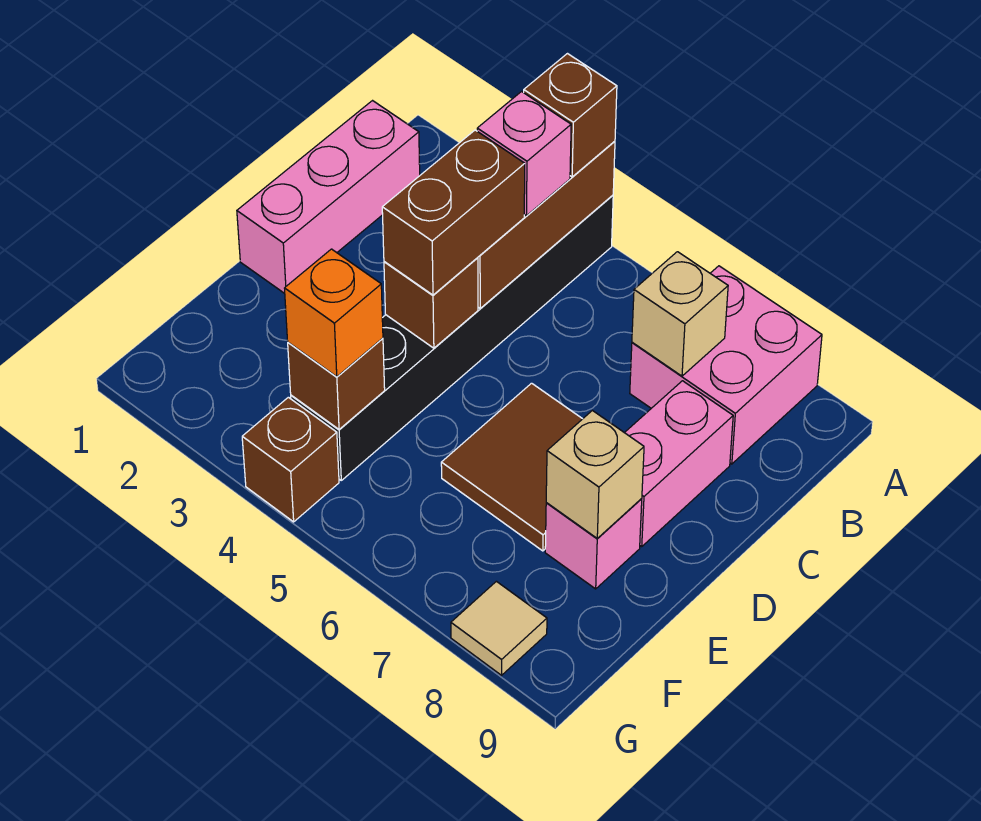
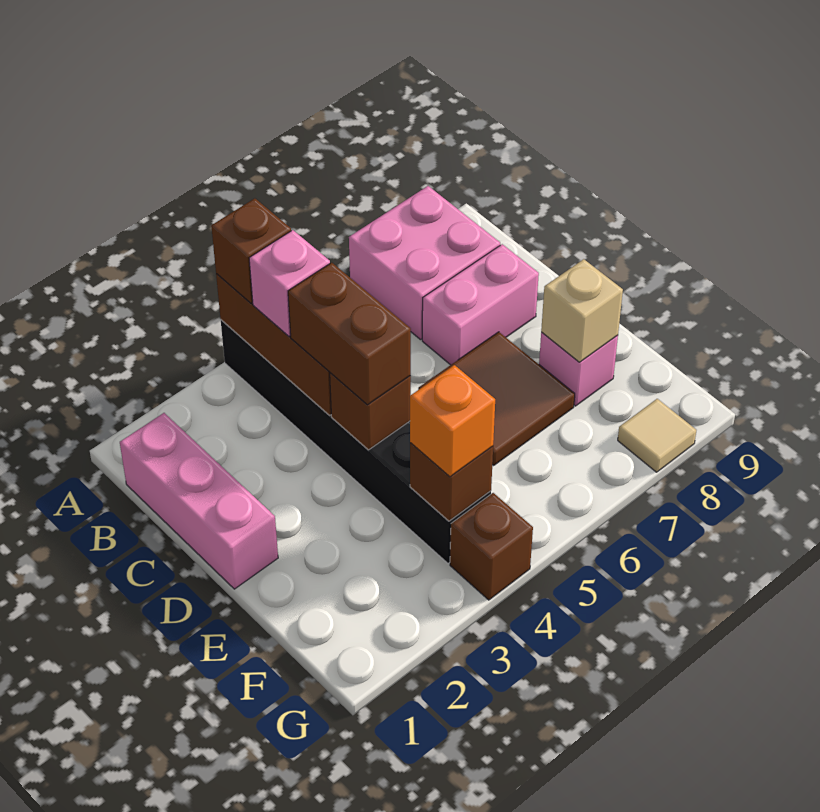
tan brick B7 level 2 -> none
pink brick C8:D8 level 1 -> pink brick C7:C8 level 1

